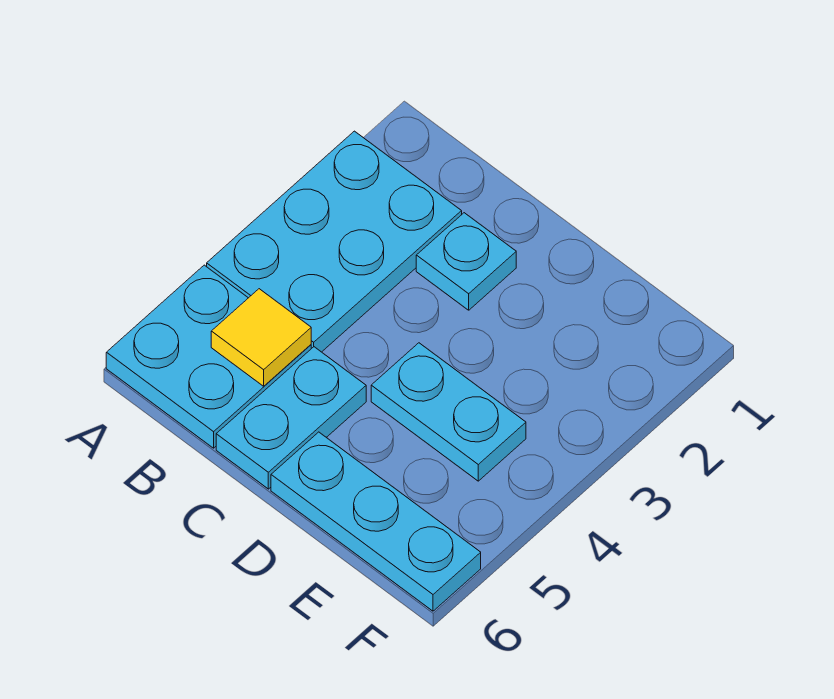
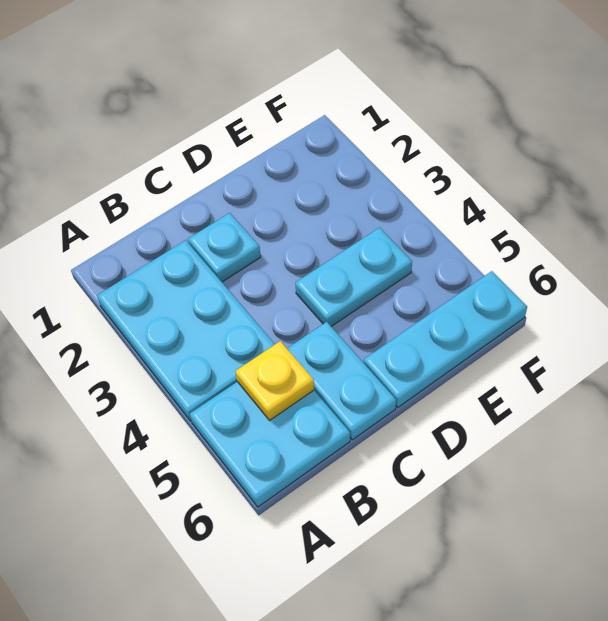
yellow tile B5 level 2 -> yellow plate B5 level 2

